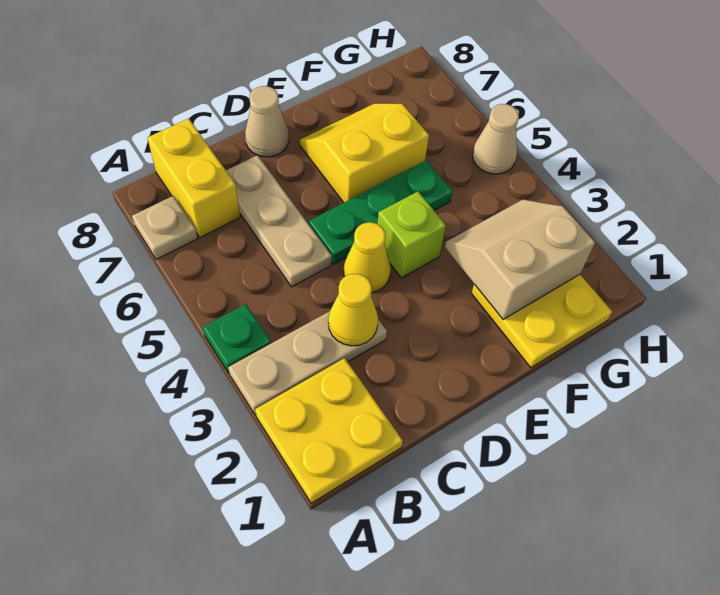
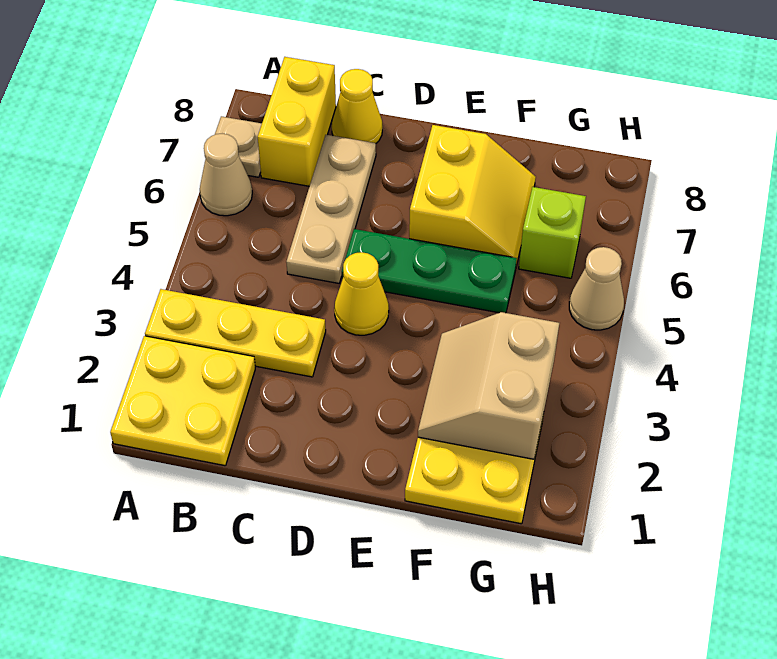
tan plate A3:C3 level 1 -> yellow plate A3:C3 level 1
green plate A4 level 1 -> none
yellow cone C3 level 2 -> yellow cone C8 level 1
tan cone D8 level 1 -> tan cone A6 level 1
lime brick E4 level 1 -> lime brick G6 level 1
yellow slope E6:F7 level 1 top 6 -> yellow slope E6:F7 level 1 top E
tan slope F2:G3 level 2 top 2 -> tan slope F2:G3 level 2 top G

